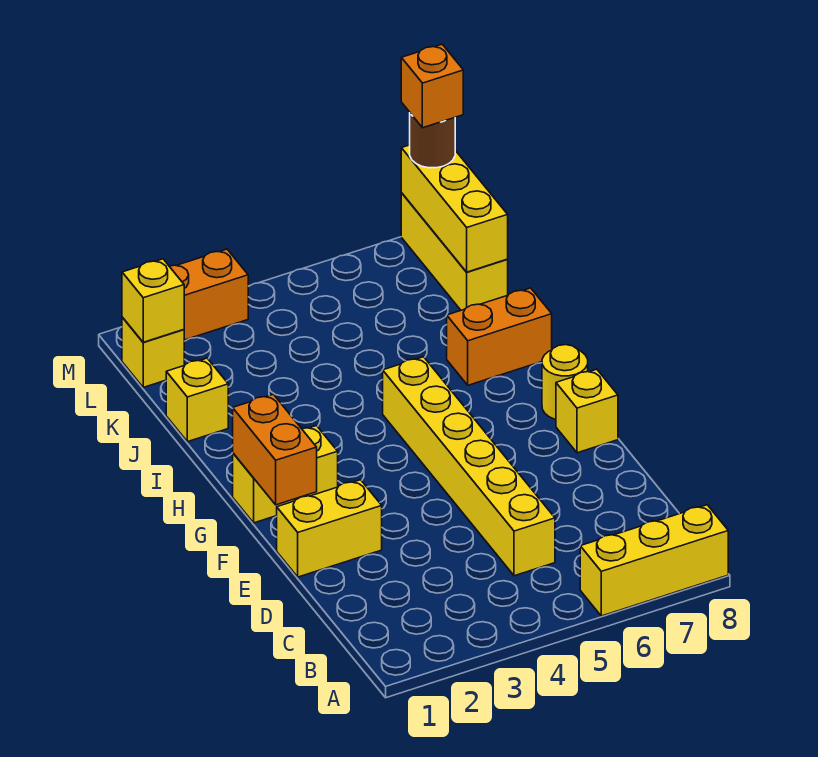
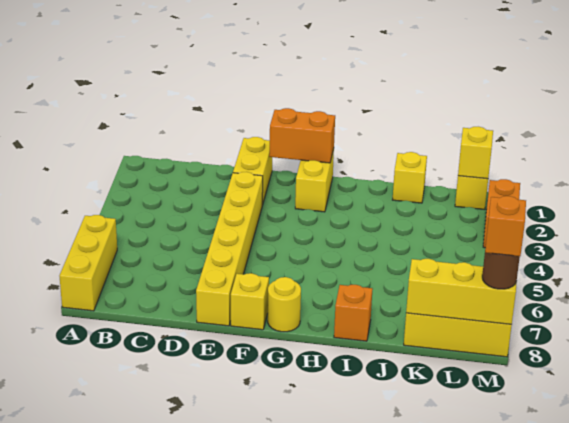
yellow brick C5:H5 level 1 -> yellow brick E3:E8 level 1
orange brick I7:I8 level 1 -> orange brick I8 level 1

